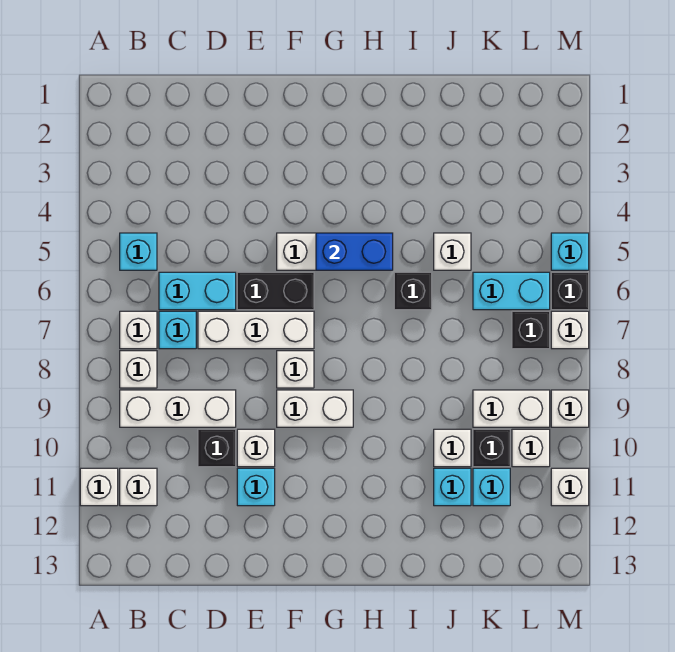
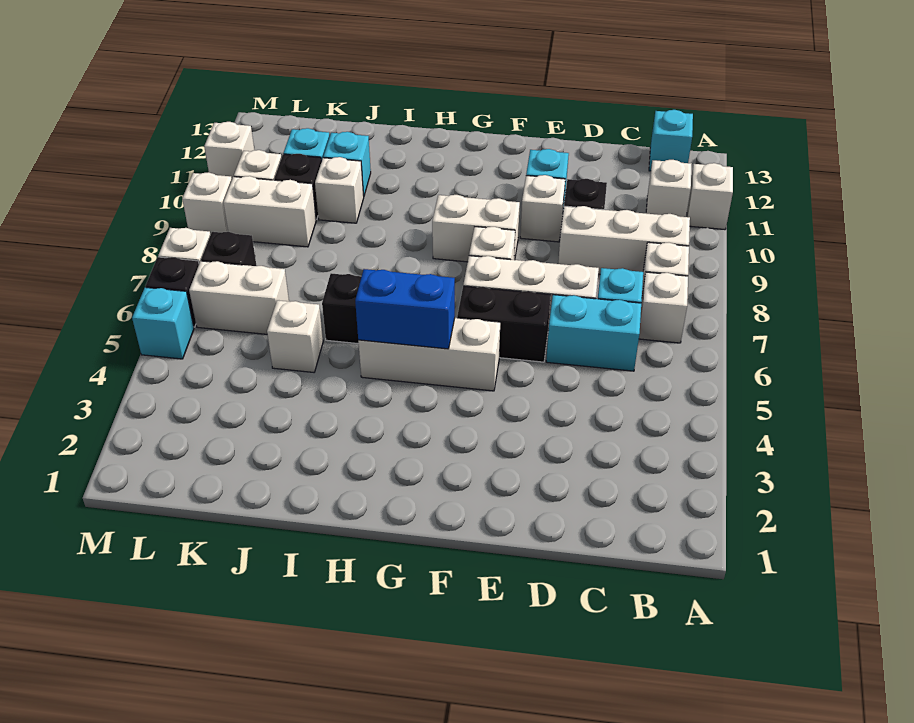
cyan brick B5 level 1 -> cyan brick B13 level 1
cyan brick K6:L6 level 1 -> white brick K6:L6 level 1

